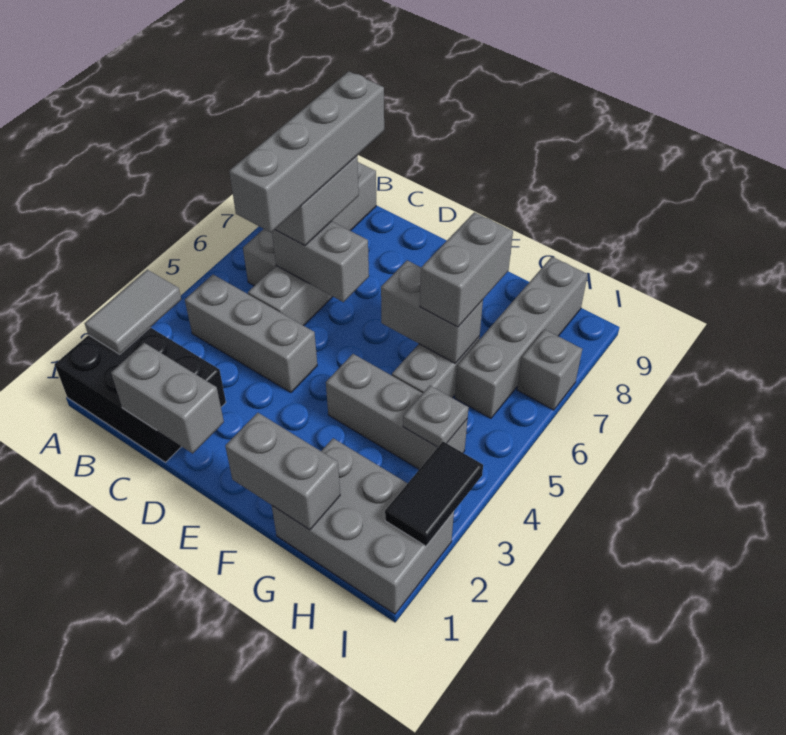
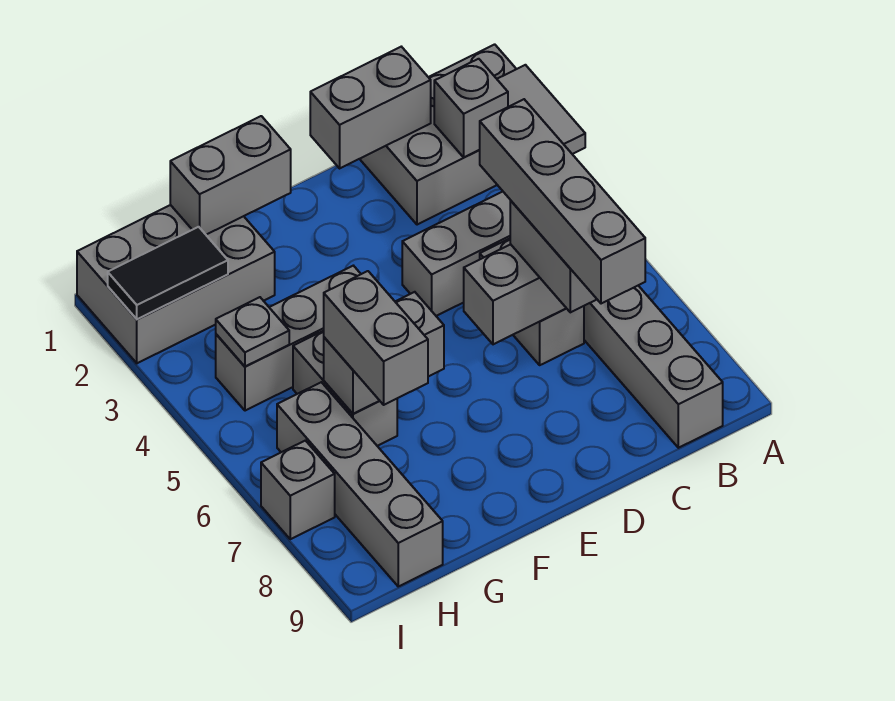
black brick A1:C2 level 1 -> grey brick A1:C2 level 1
none -> grey brick B2 level 2
black tile I2:I3 level 2 -> black tile H2:I2 level 2

